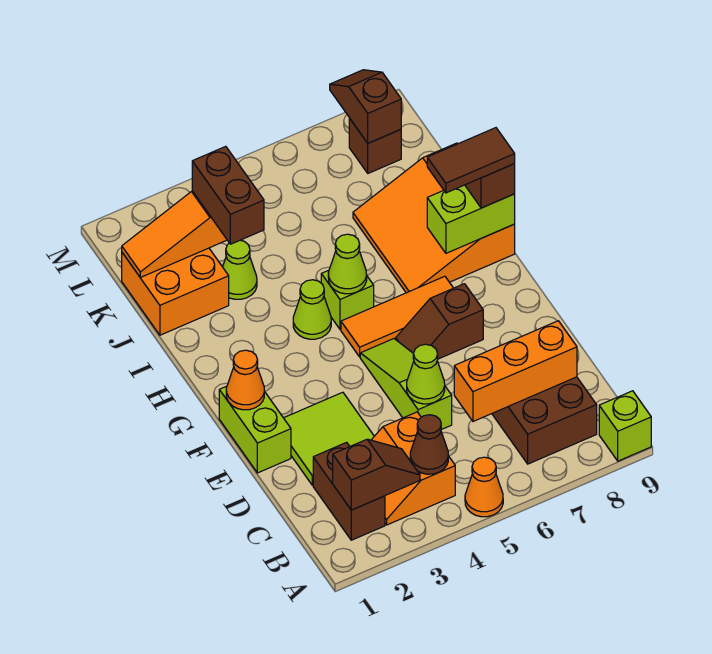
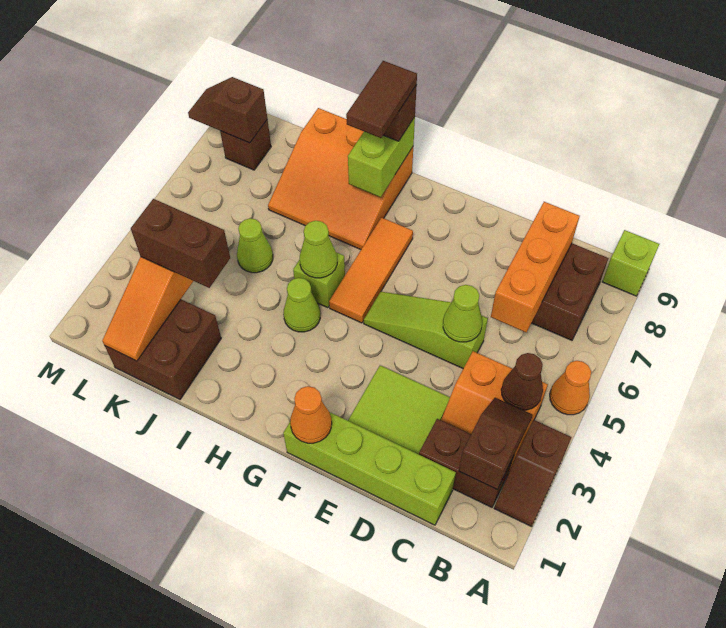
lime brick E1:F1 level 1 -> lime brick C1:F1 level 1
brown slope F6:F7 level 1 top 7 -> brown slope A2:A3 level 1 top 3
orange brick J1:K2 level 1 -> brown brick J1:K2 level 1
lime cone J3 level 1 -> lime cone J5 level 1

